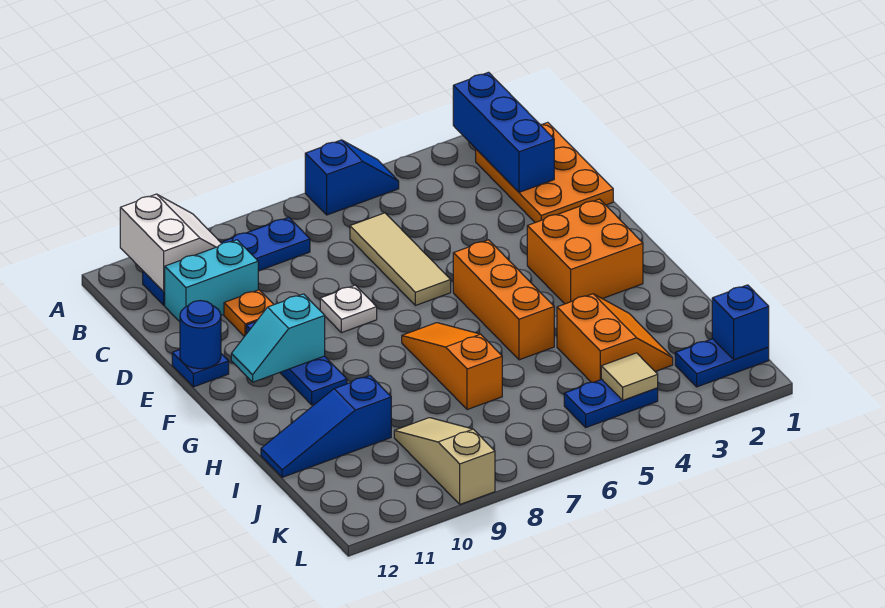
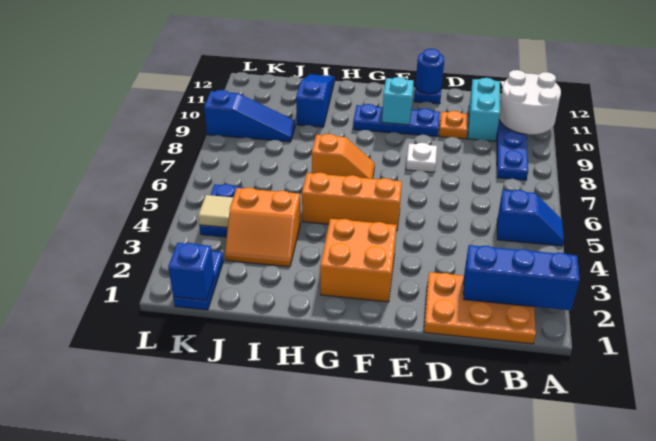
blue slope A5:A6 level 1 top 6 -> blue slope A5:B5 level 1 top B
white slope A10:B11 level 2 top 11 -> white round brick A10:B11 level 2
tan tile C6:E6 level 1 -> none
orange slope G7:I7 level 1 top I -> orange slope G7:H7 level 1 top H
tan slope J9:L9 level 1 top L -> blue slope J9:L9 level 1 top L

